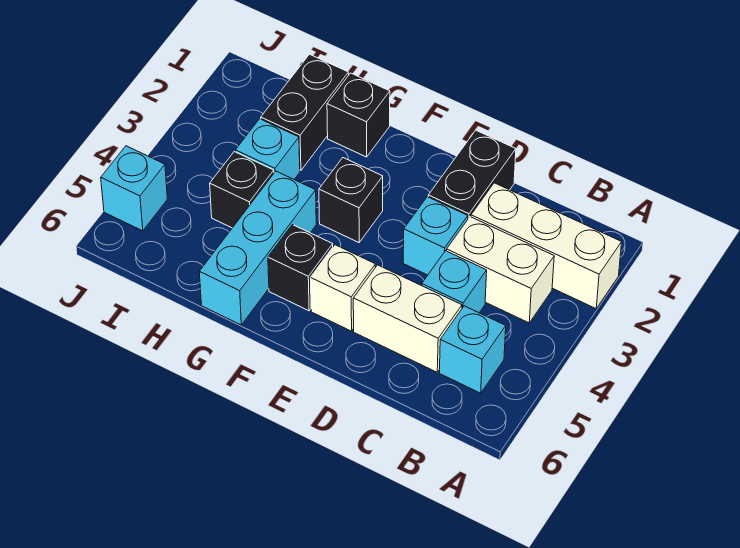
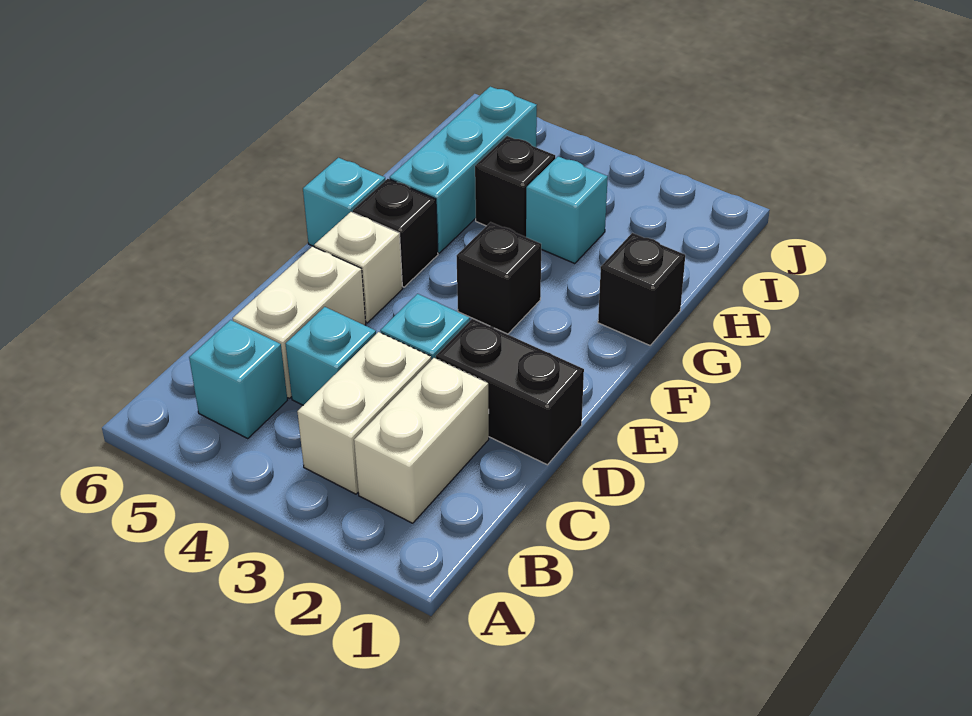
white brick A2:C2 level 1 -> white brick B2:C2 level 1
cyan brick G4:G6 level 1 -> cyan brick G5:I5 level 1
black brick H1:H2 level 1 -> none
cyan brick J5 level 1 -> cyan brick F6 level 1

